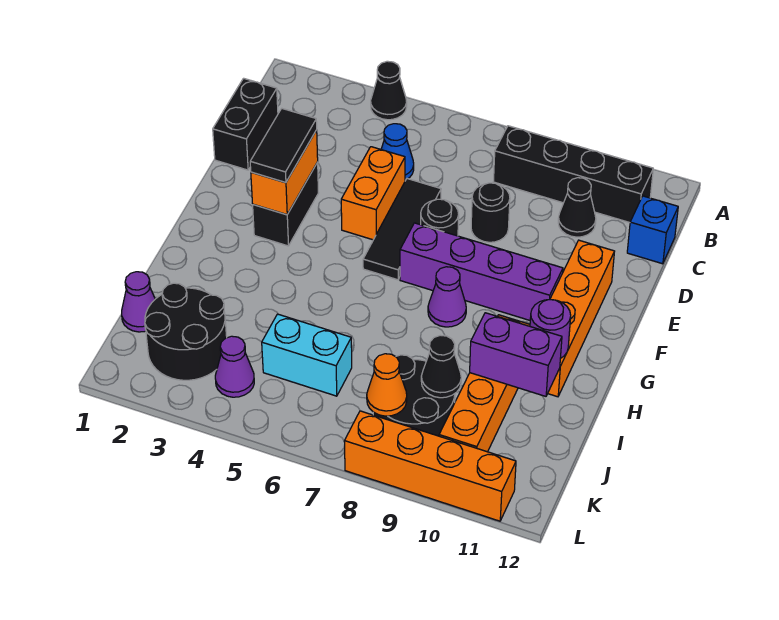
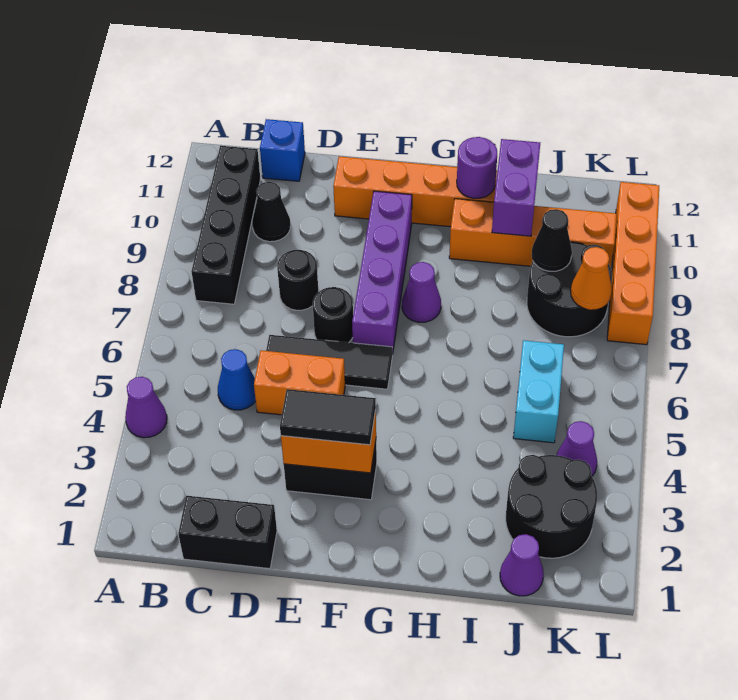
black cone A4 level 1 -> purple cone A4 level 1

